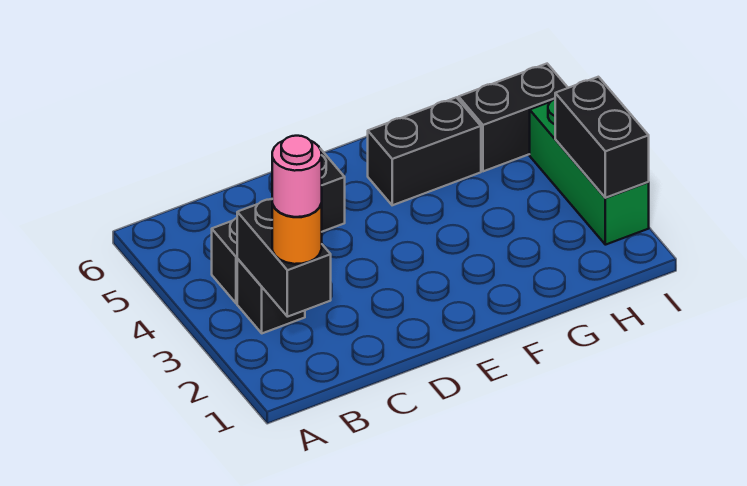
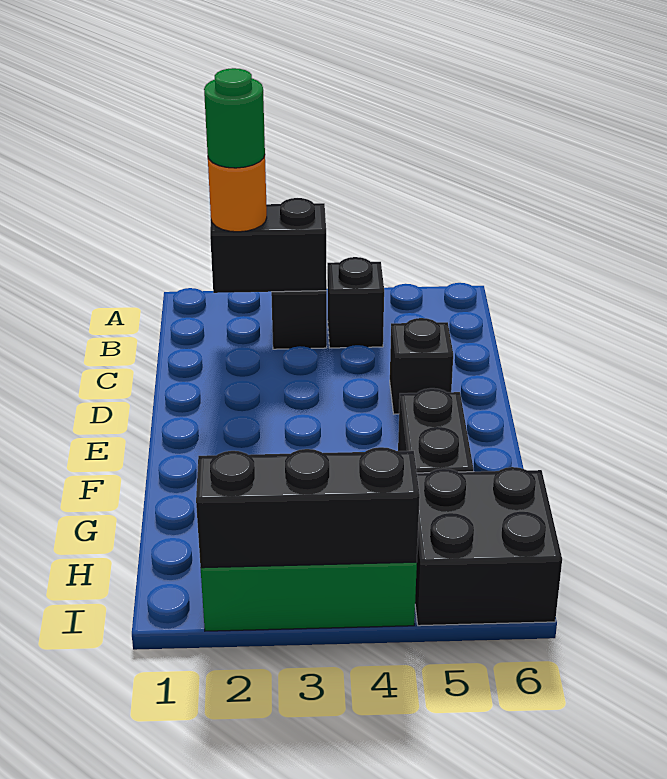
pink round brick B2 level 4 -> green round brick B2 level 4
black brick H5:I5 level 1 -> black brick H5:I6 level 1
black brick I2:I3 level 2 -> black brick I2:I4 level 2

